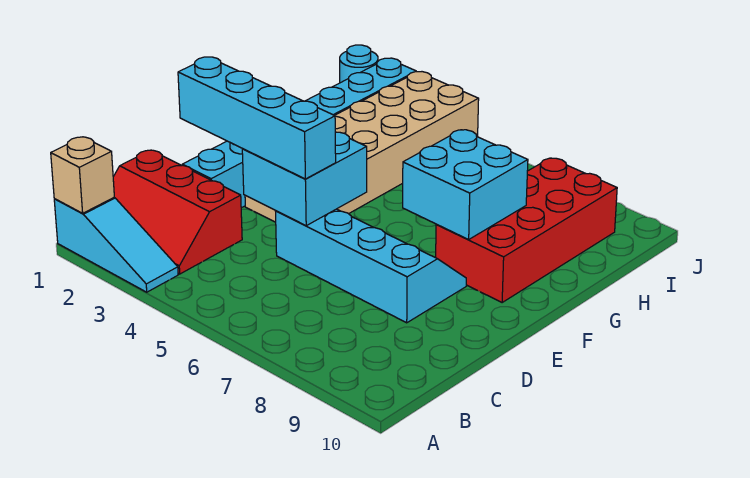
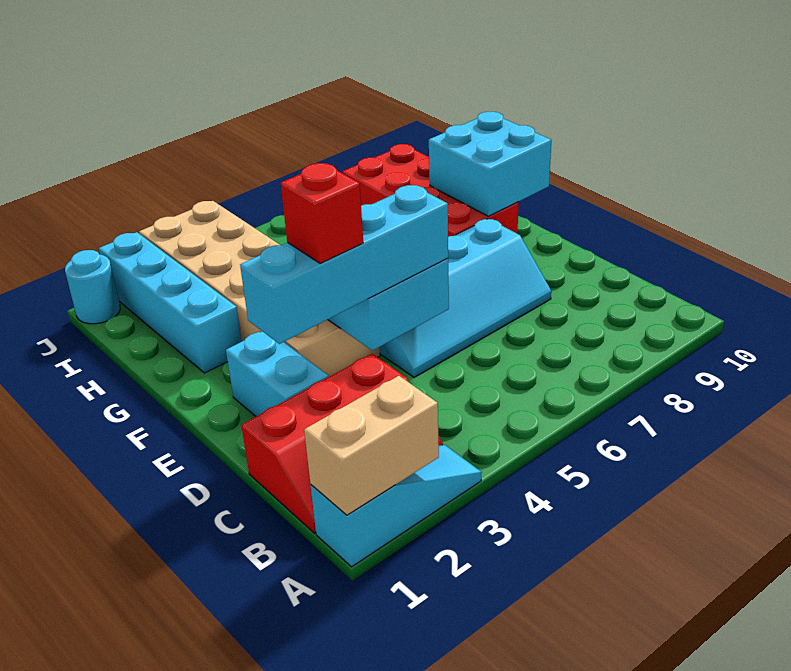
tan brick A1 level 2 -> tan brick A1:A2 level 2
none -> red brick D3 level 4
cyan slope D5:E8 level 1 top D -> cyan slope D5:E8 level 1 top E
cyan brick F7:G8 level 2 -> cyan brick F9:G10 level 2

